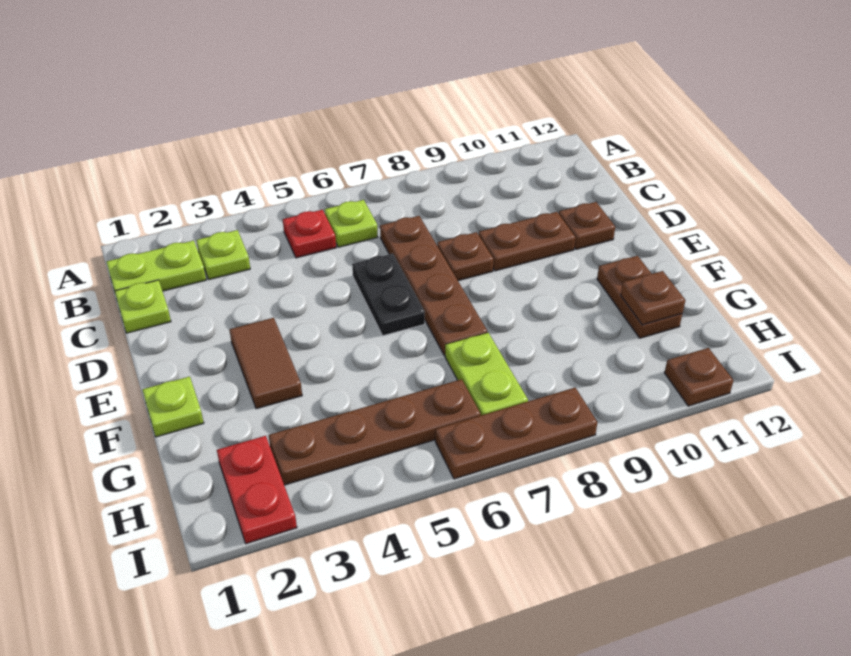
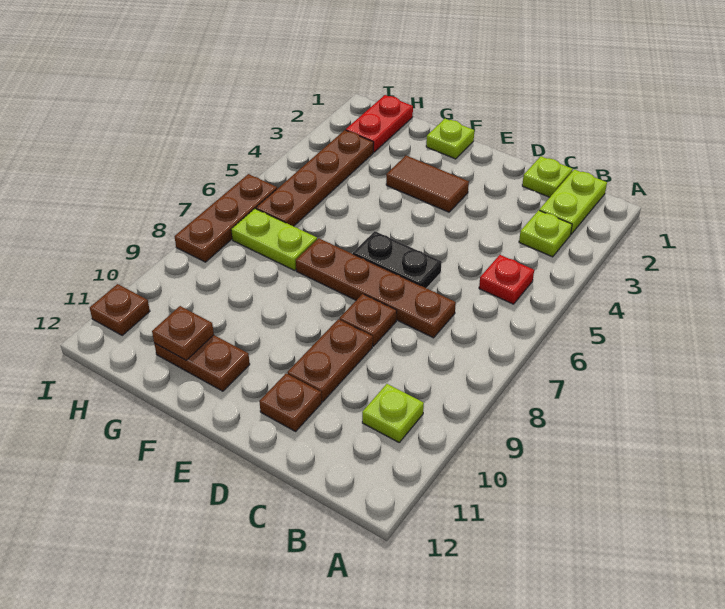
lime plate B6 level 1 -> lime plate B10 level 1
red plate H2:I2 level 1 -> red plate H1:H2 level 1

